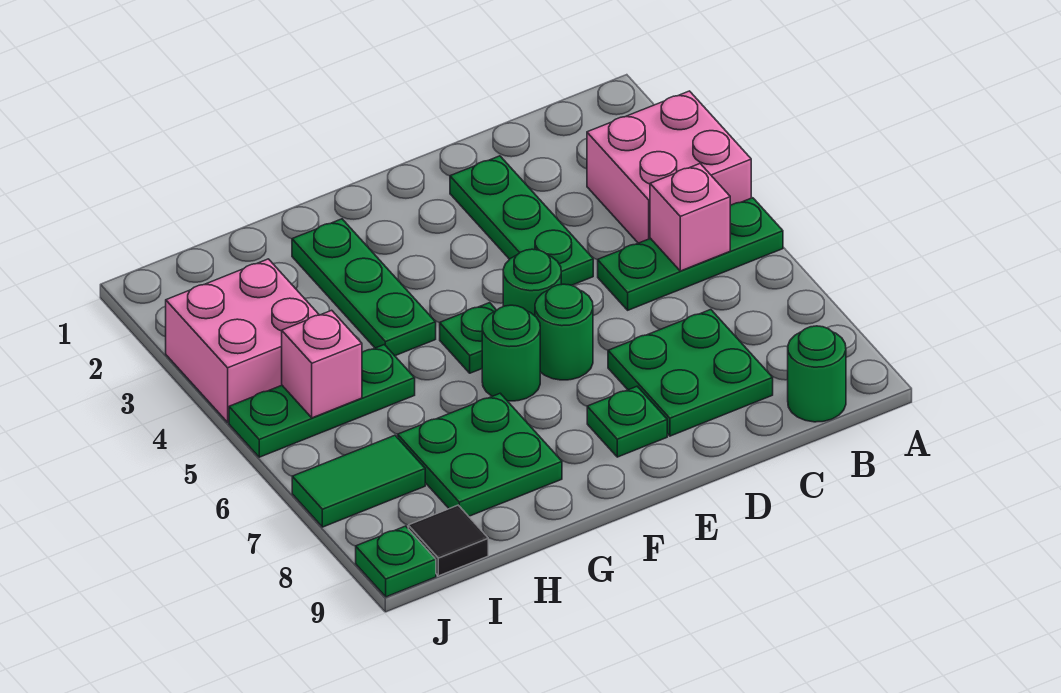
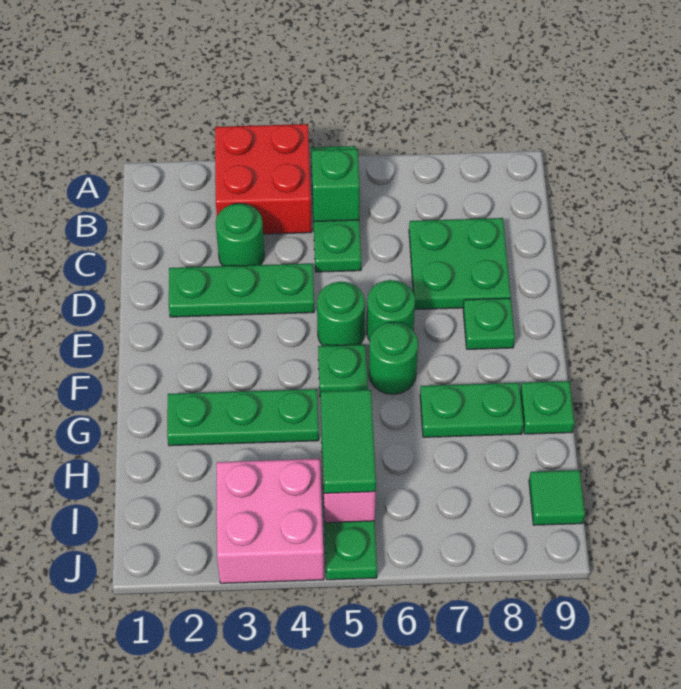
pink brick A3:B4 level 1 -> red brick A3:B4 level 1
pink brick B5 level 2 -> green brick B5 level 2
green round brick B9 level 1 -> green round brick C3 level 1
green plate G7:H8 level 1 -> green plate G7:G8 level 1
green tile I7:J7 level 1 -> green tile H5:I5 level 3
black tile I9 level 1 -> green tile I9 level 1
green plate J9 level 1 -> green plate G9 level 1

